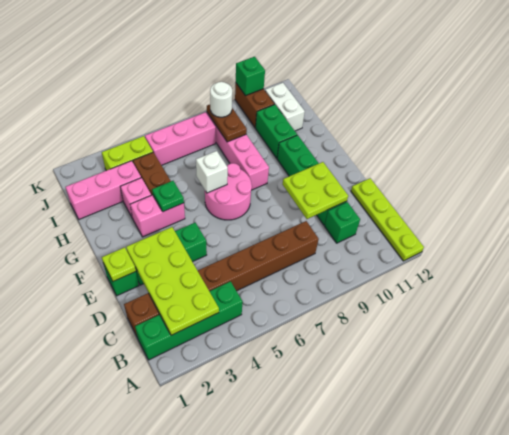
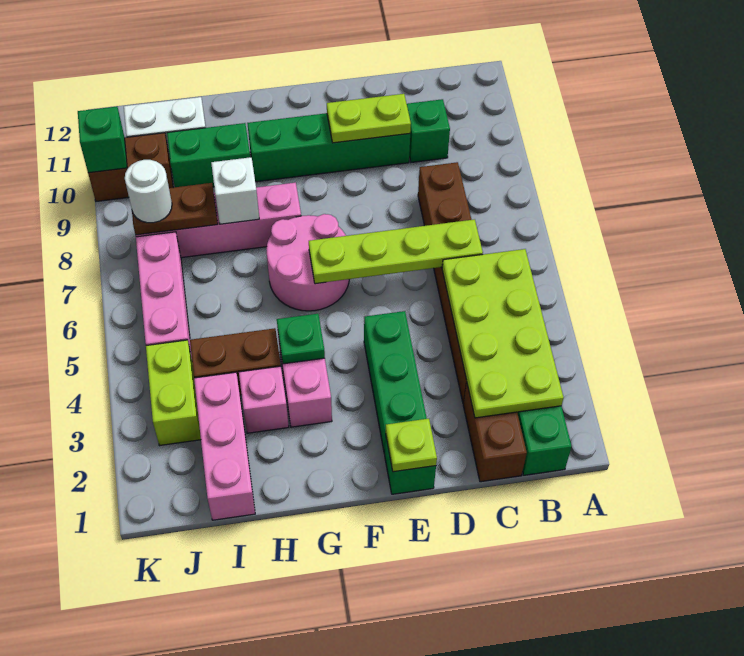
lime plate A12:D12 level 1 -> lime plate C6:F6 level 2
lime plate B2:E3 level 2 -> lime plate B2:C5 level 2
lime plate D9:E10 level 2 -> lime plate D10:E10 level 2
white brick G6 level 2 -> white brick H8 level 2

